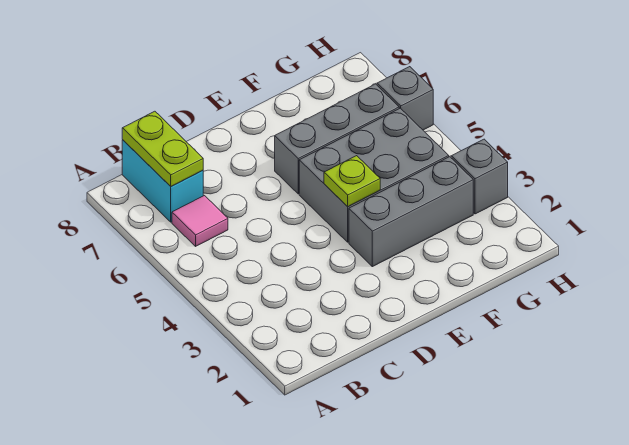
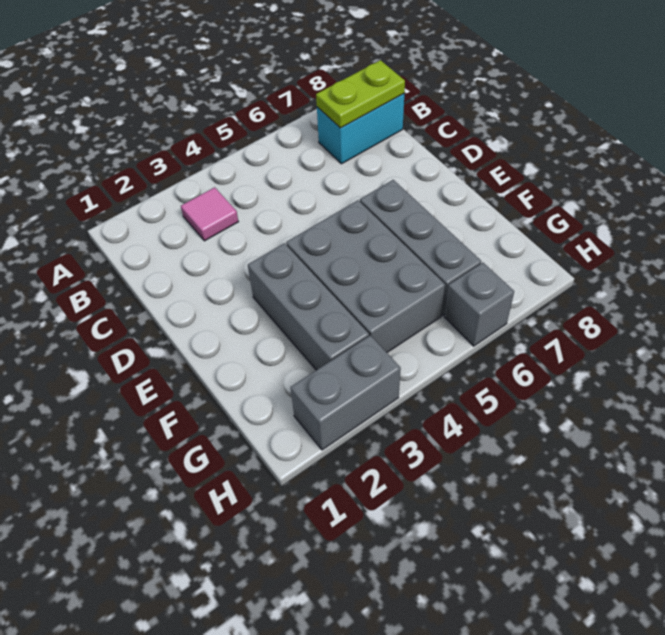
pink tile B6 level 1 -> pink tile B3 level 1
lime plate E4 level 2 -> none
grey brick H3 level 1 -> grey brick H2:H3 level 1

